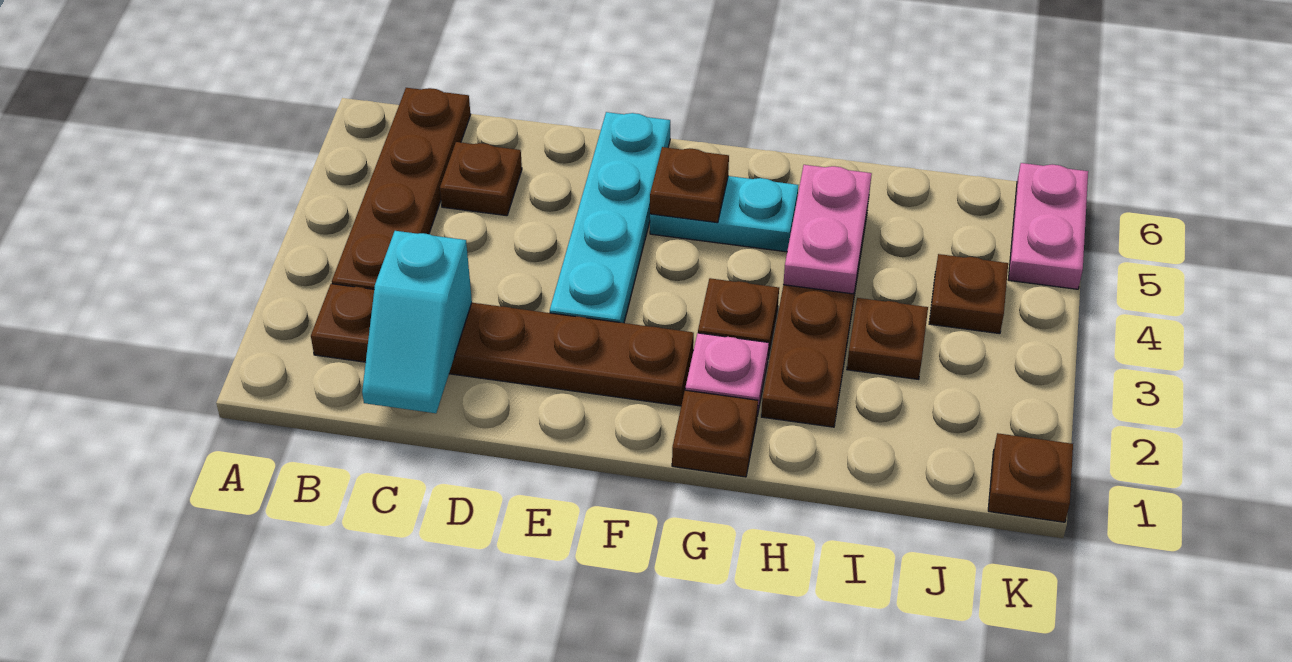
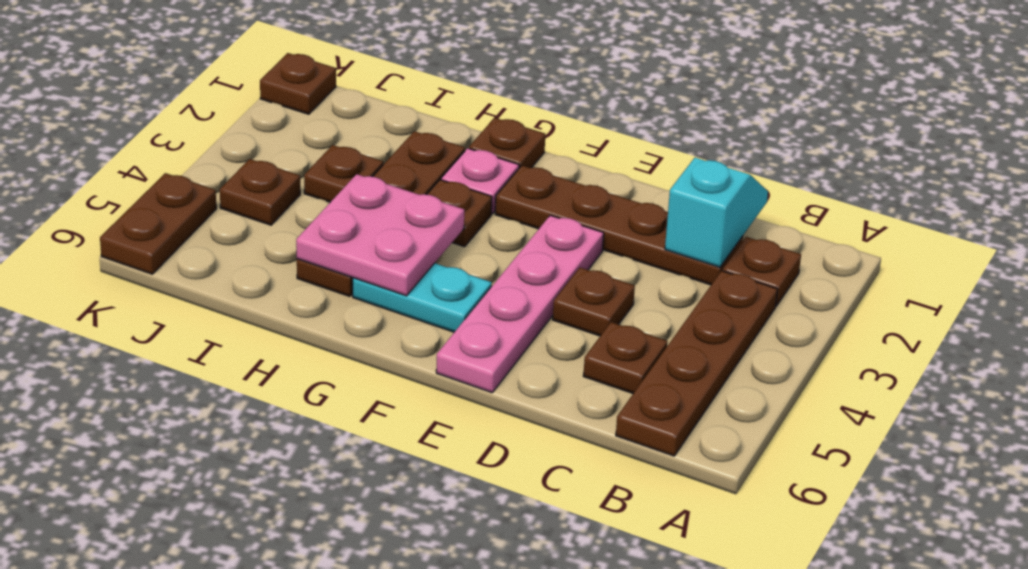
cyan plate E3:E6 level 1 -> pink plate E3:E6 level 1
brown plate F5 level 2 -> brown plate D4 level 1
pink plate H4:H5 level 2 -> pink plate G4:H5 level 2
pink plate K5:K6 level 1 -> brown plate K5:K6 level 1

